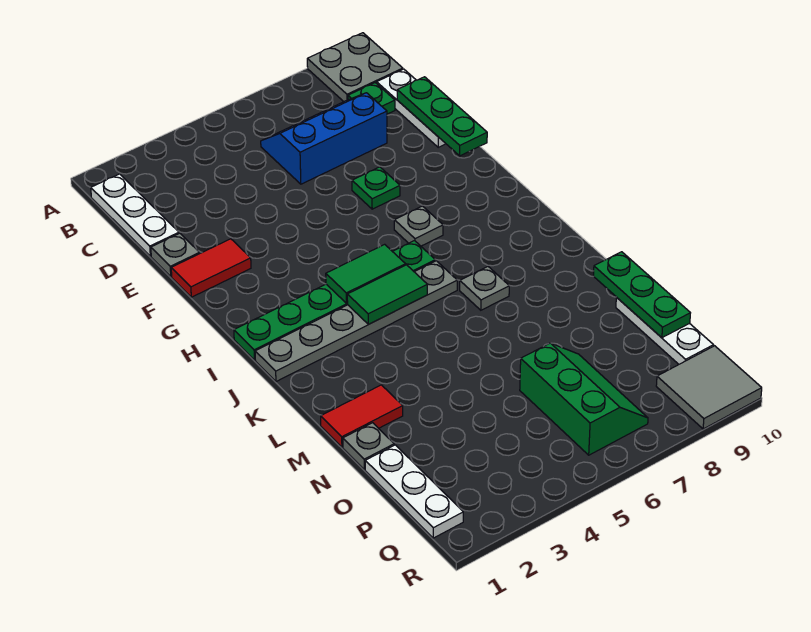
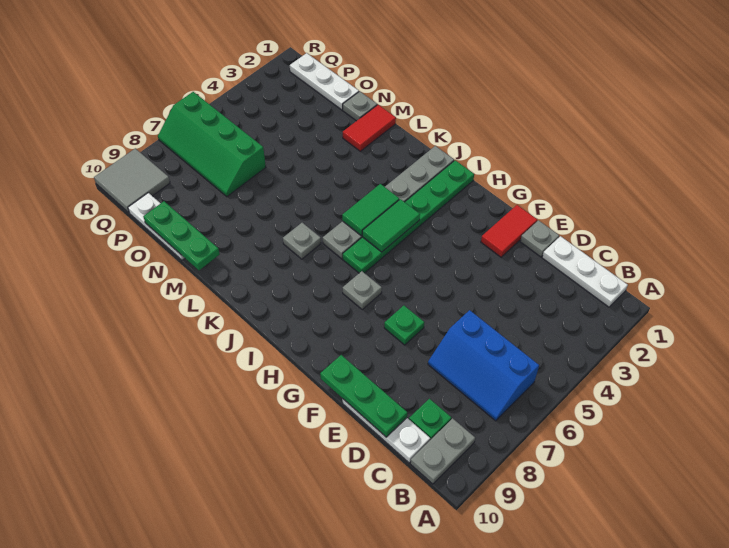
grey plate A9:B10 level 1 -> grey plate B9:B10 level 1
blue slope C6:D8 level 1 top D -> blue slope B6:D7 level 1 top 6
green slope O6:Q7 level 1 top 6 -> green slope O6:R7 level 1 top 6

